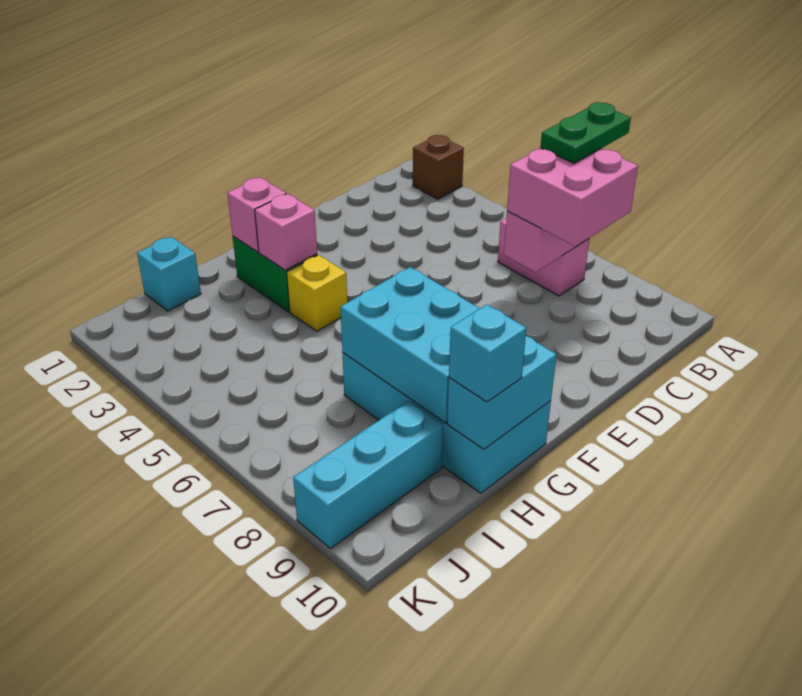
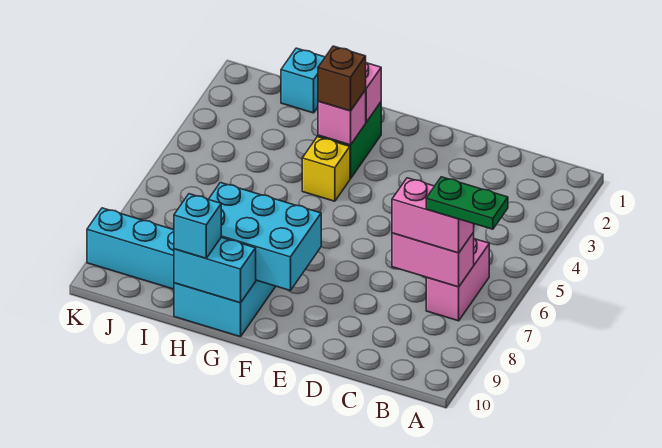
brown brick A2 level 1 -> brown brick G3 level 3
pink brick B7:C8 level 3 -> pink brick B7:C7 level 3
cyan brick G7:H9 level 2 -> cyan brick F8:H9 level 2

